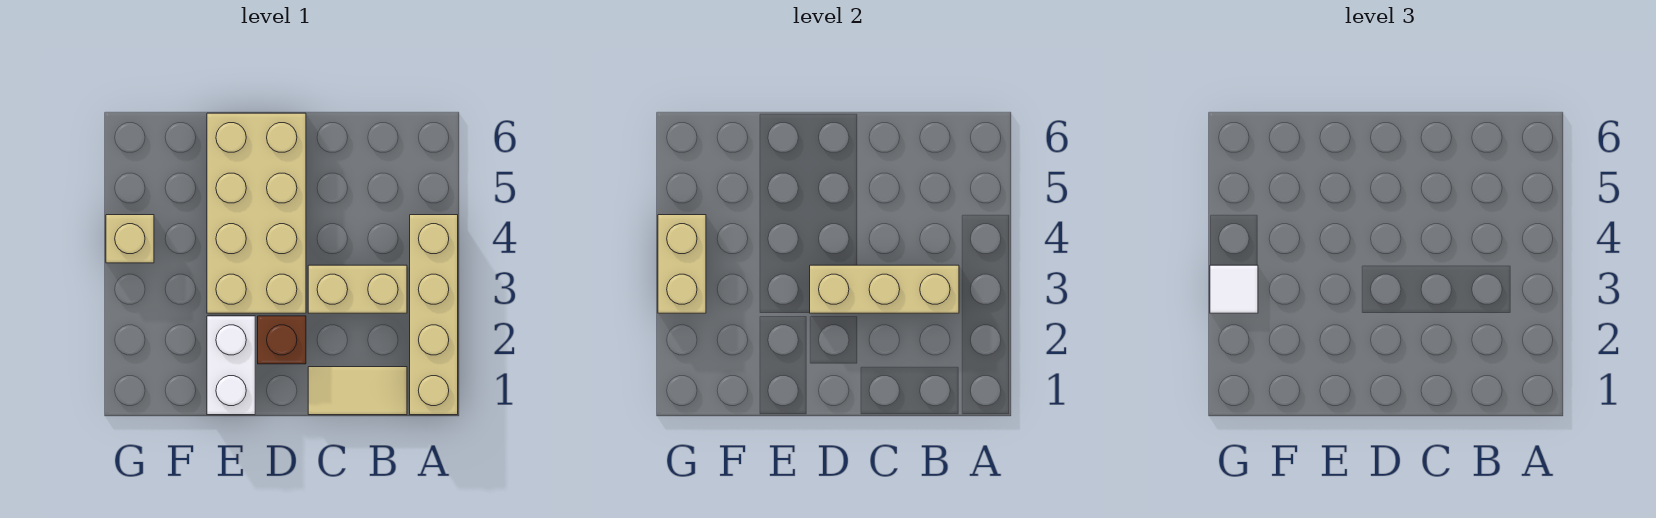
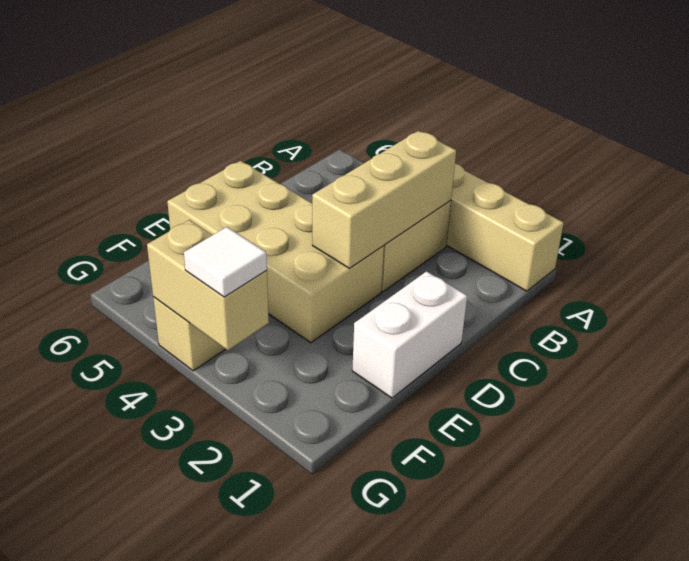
tan tile B1:C1 level 1 -> none
brown brick D2 level 1 -> none
white brick E1:E2 level 1 -> white brick D1:E1 level 1

